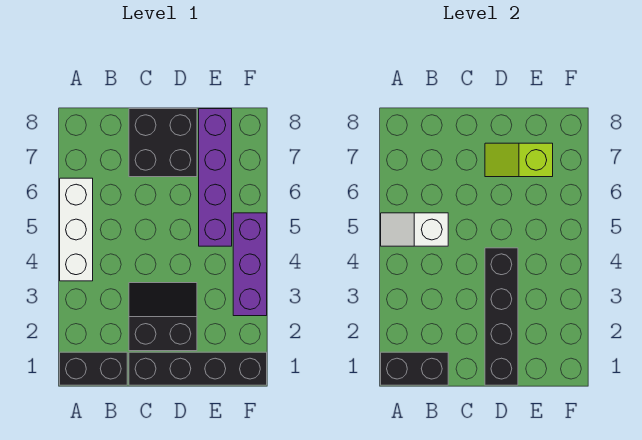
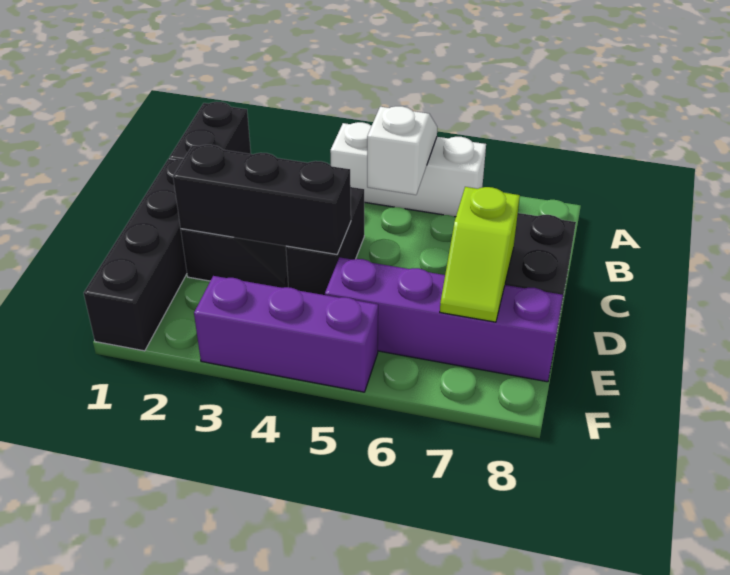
black brick A1:B1 level 2 -> black brick C4:D4 level 1
black brick D1:D4 level 2 -> black brick D2:D4 level 2
lime slope D7:E7 level 2 top E -> lime slope D7:E7 level 2 top D

